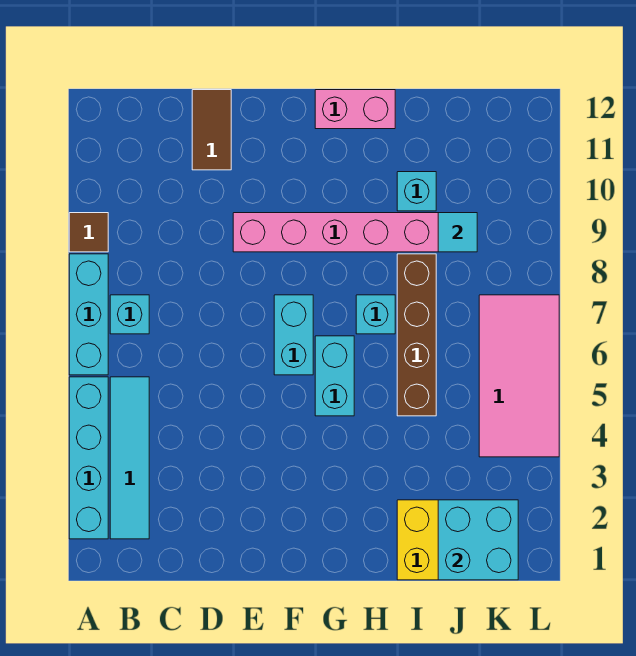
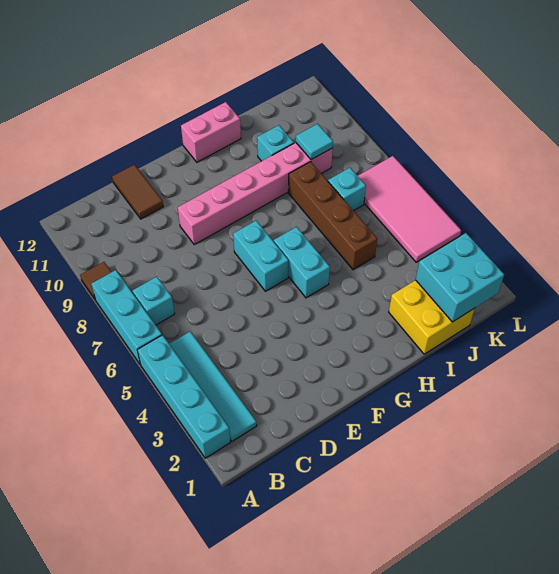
cyan brick H7 level 1 -> cyan brick J7 level 1

